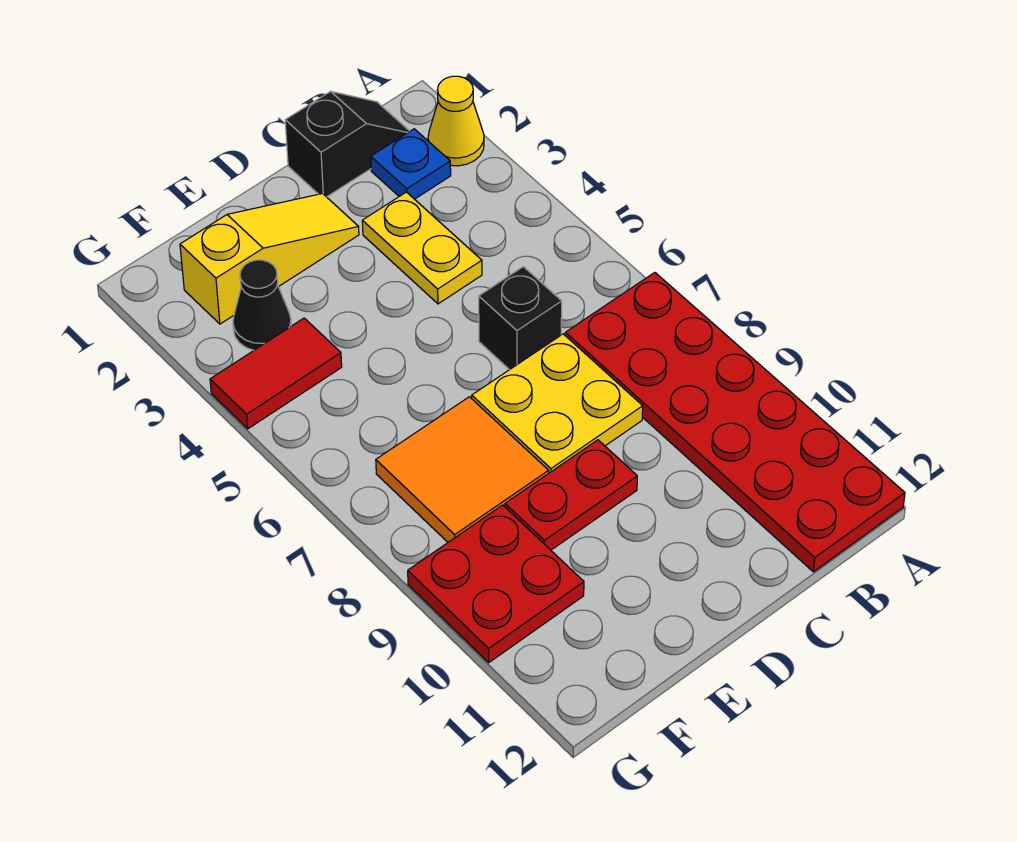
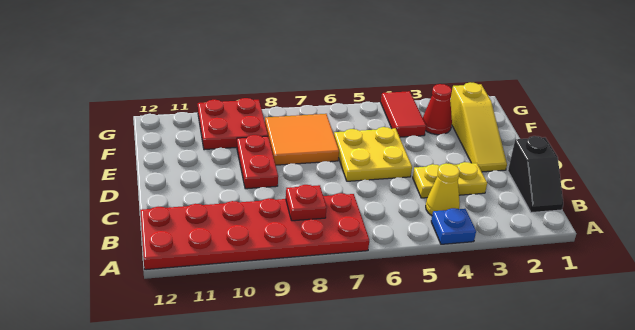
yellow cone A2 level 1 -> yellow cone B4 level 1
blue plate B2 level 1 -> blue plate A4 level 1
none -> red plate B8 level 2
black brick C6 level 1 -> none
yellow plate C7:D8 level 1 -> yellow plate D5:E6 level 1
black cone F3 level 1 -> red cone F3 level 1

